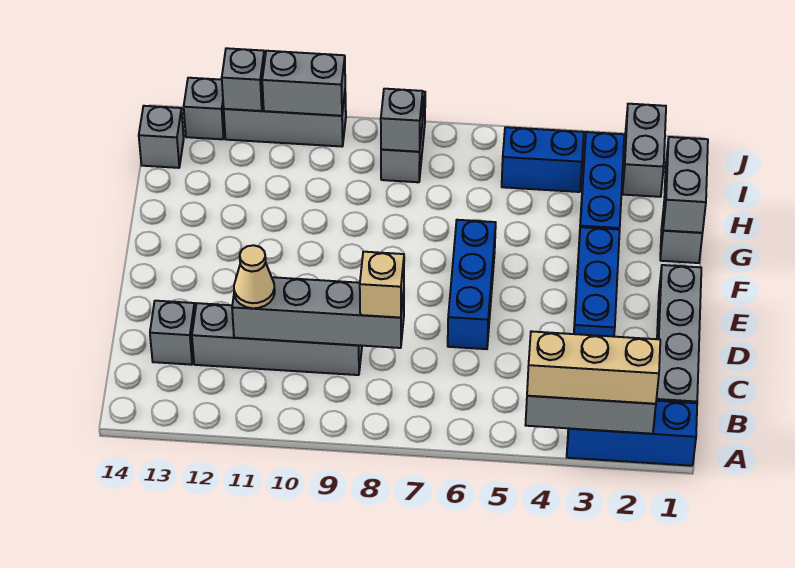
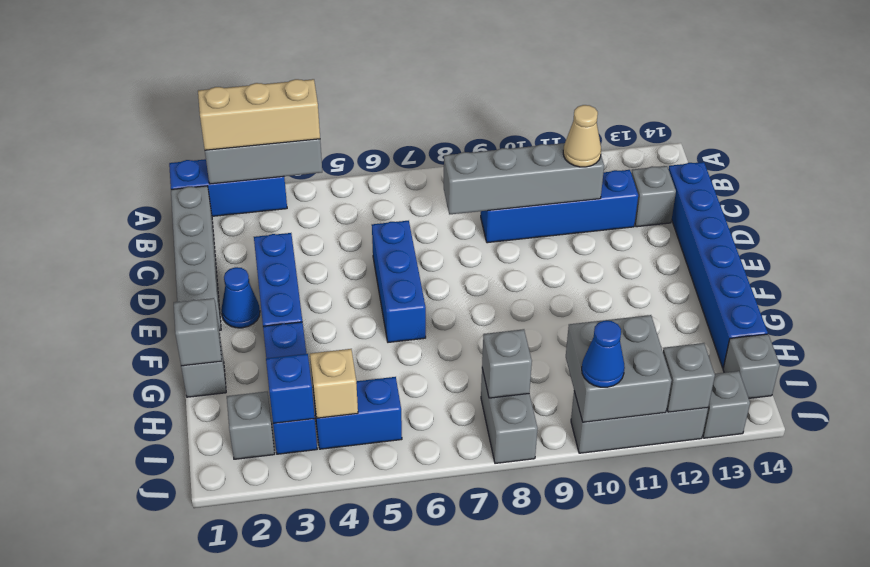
tan brick C8 level 3 -> tan brick I4 level 2
grey brick C9:C12 level 1 -> blue brick C9:C12 level 1
none -> blue brick C14:H14 level 1
none -> blue cone E2 level 1
grey brick G1:H1 level 2 -> grey brick G1 level 2
grey brick I2:J2 level 1 -> grey brick I2 level 1
none -> blue brick I3 level 2
grey brick J10:J11 level 2 -> grey brick I10:J11 level 2
none -> blue cone J10 level 3

